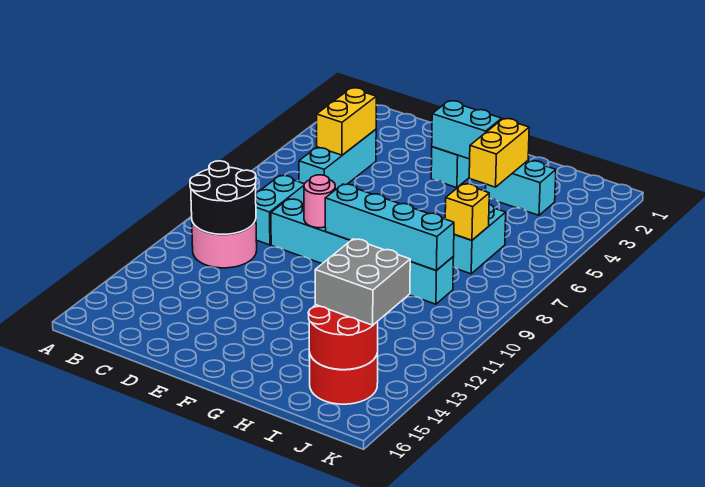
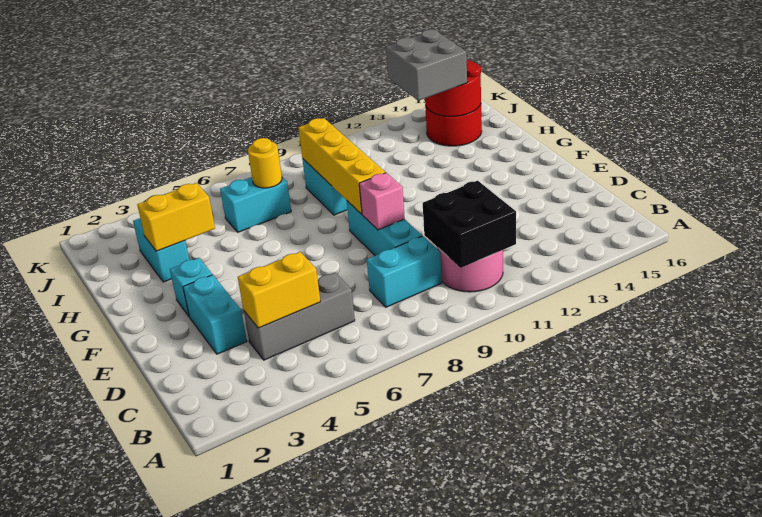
black round brick B10:C11 level 2 -> black brick B10:C11 level 2
cyan brick C4:C6 level 1 -> grey brick C4:C6 level 1
pink round brick E9 level 2 -> pink brick E9 level 2
cyan brick F3:G3 level 2 -> cyan brick D3:E3 level 1
cyan brick F9:I9 level 2 -> yellow brick F9:I9 level 2
yellow brick I7 level 2 -> yellow round brick I7 level 2

